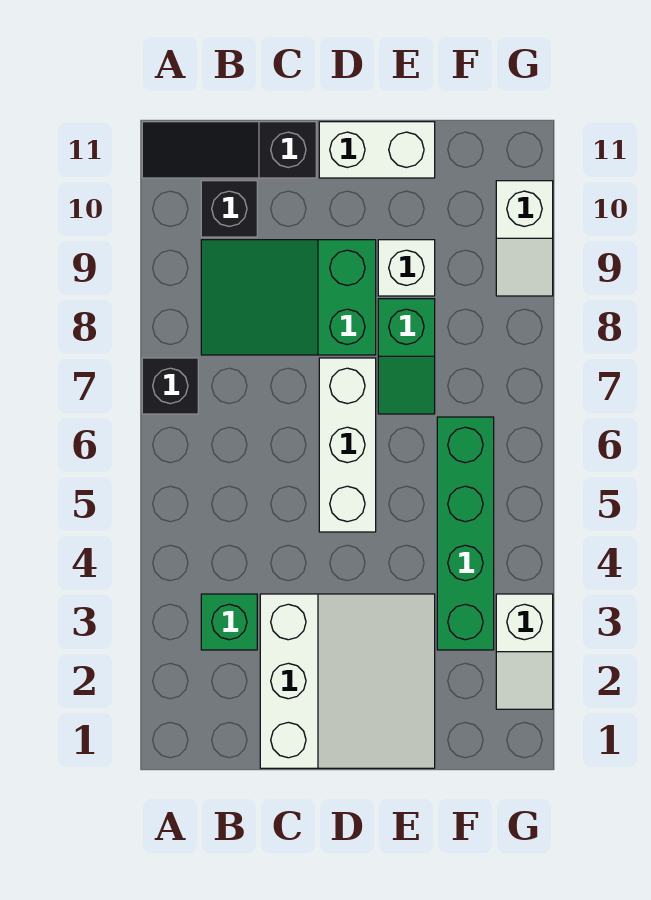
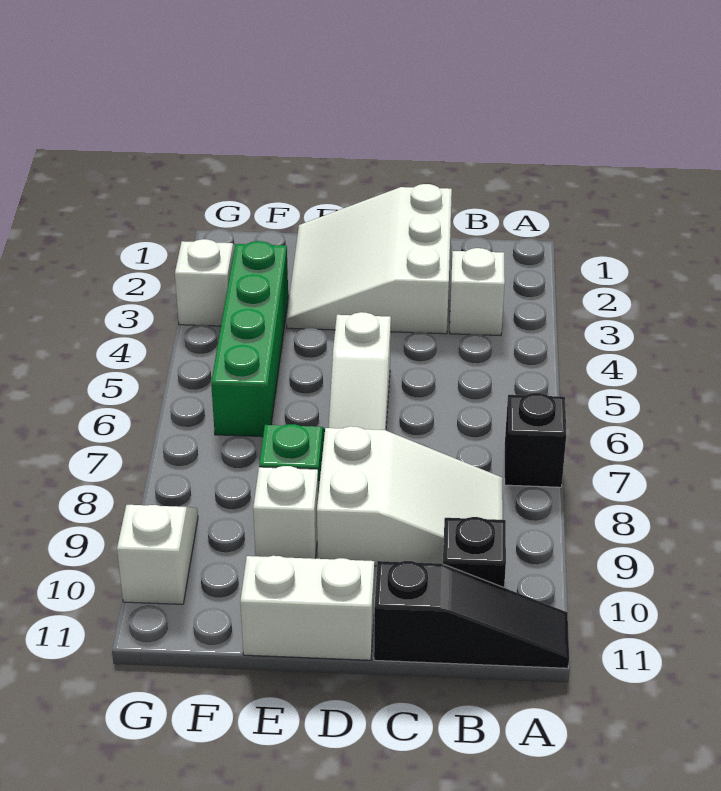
green brick B3 level 1 -> white brick B3 level 1
green slope B8:D9 level 1 top D -> white slope B8:D9 level 1 top D
white brick D5:D7 level 1 -> white slope D5:D7 level 1 top 5

